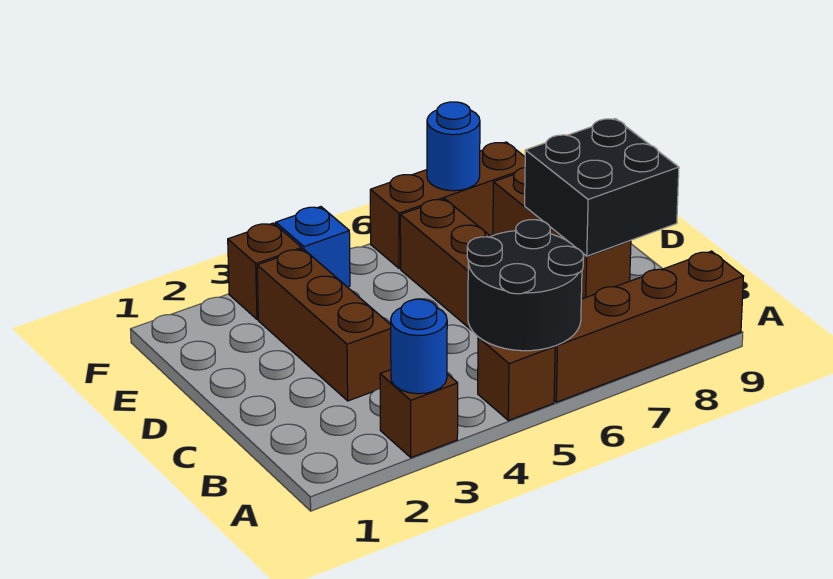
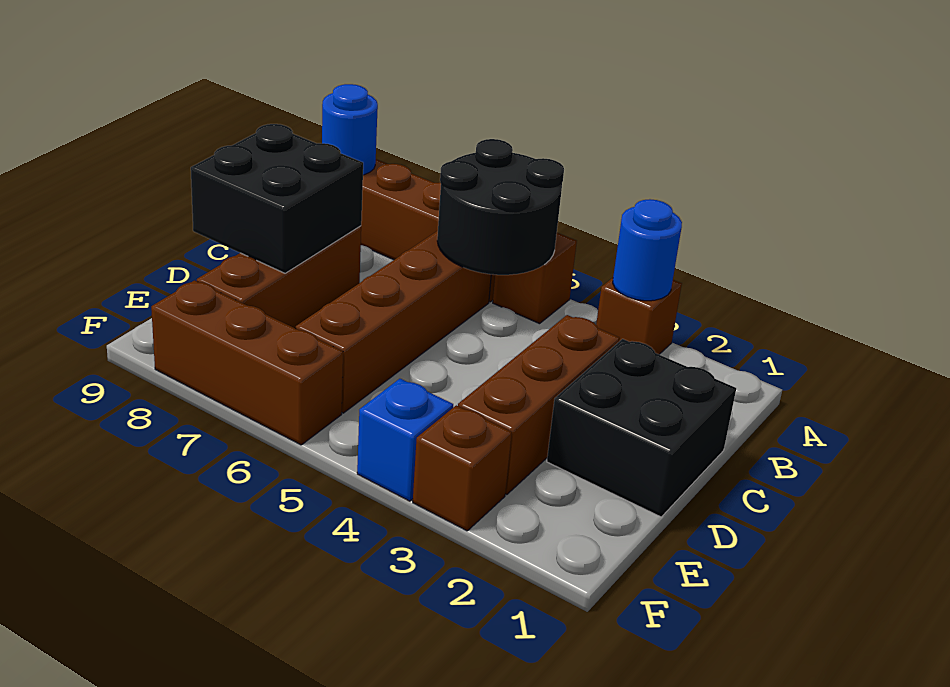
none -> black brick C1:D2 level 1
blue round brick F7 level 2 -> blue round brick A9 level 2

